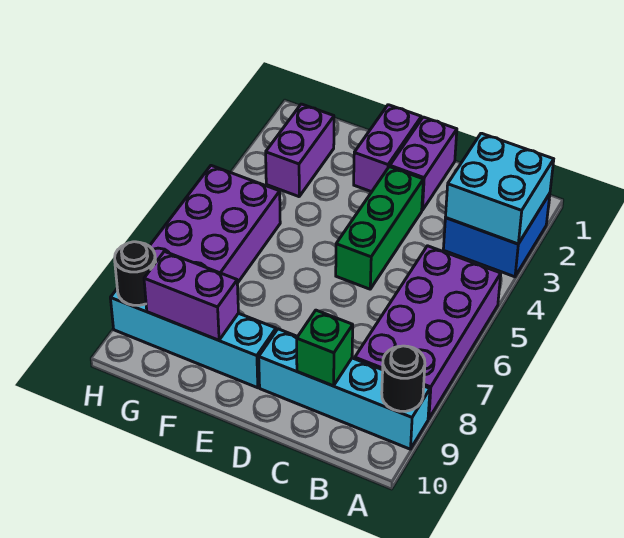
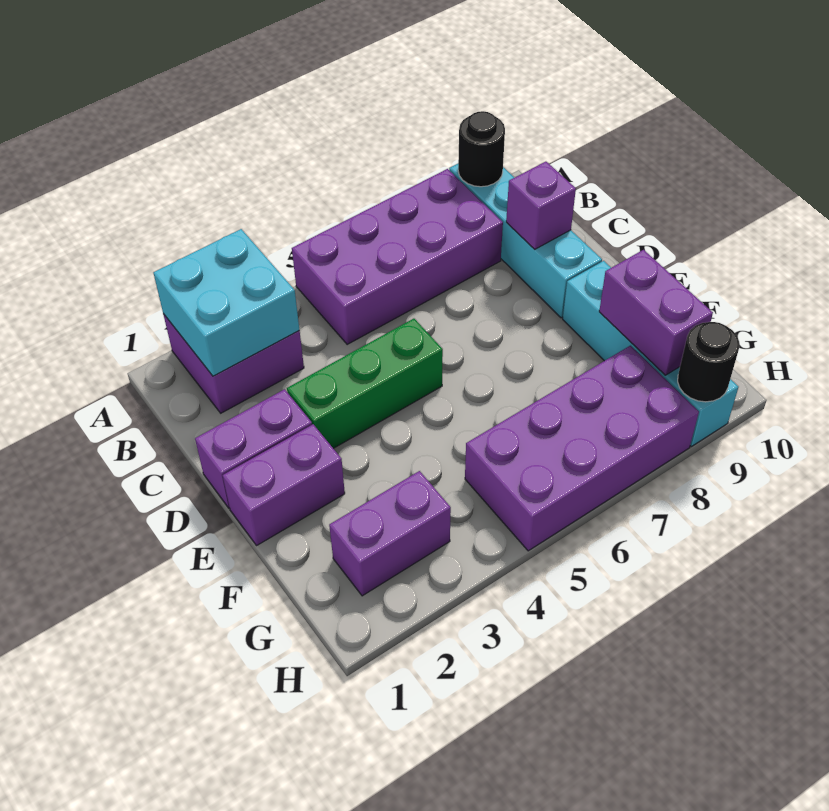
blue brick A2:B3 level 1 -> purple brick A2:B3 level 1
green brick C9 level 2 -> purple brick C9 level 2

